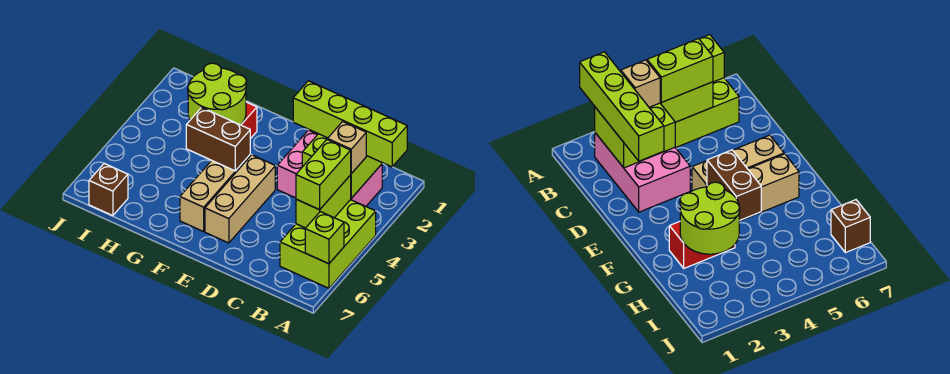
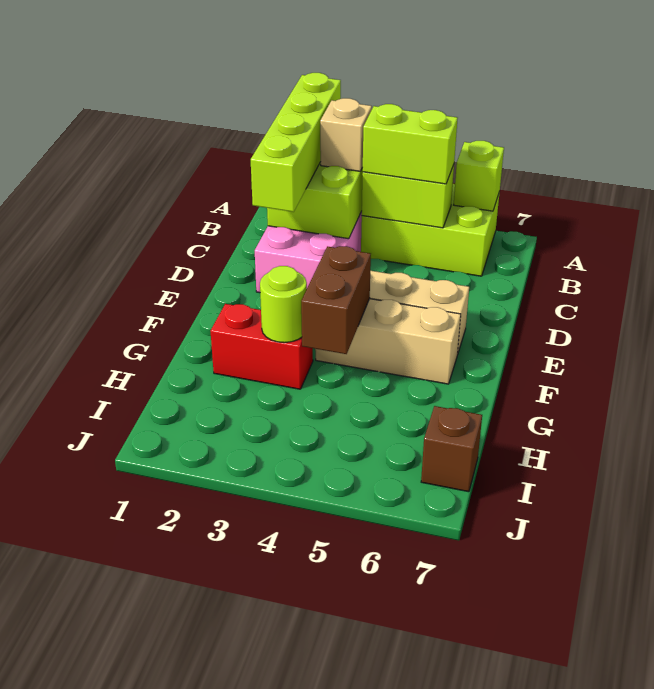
lime round brick G2:H3 level 2 -> lime round brick G3 level 2

